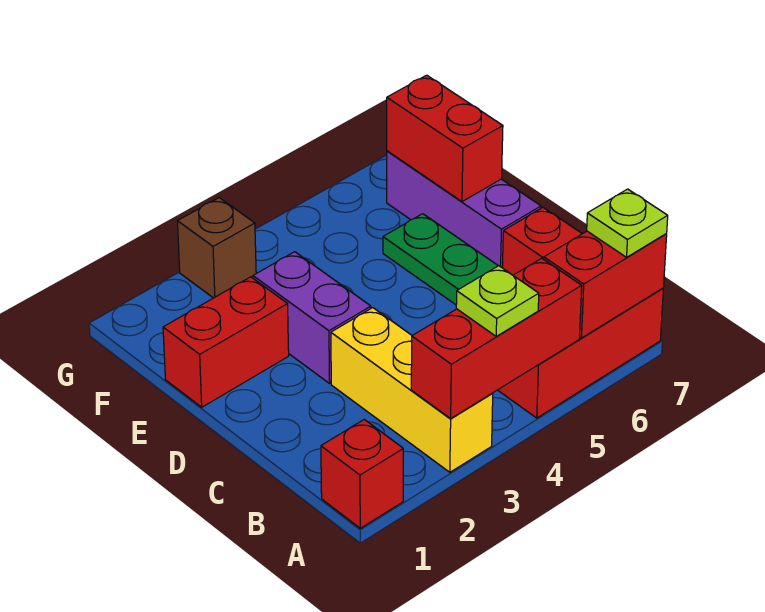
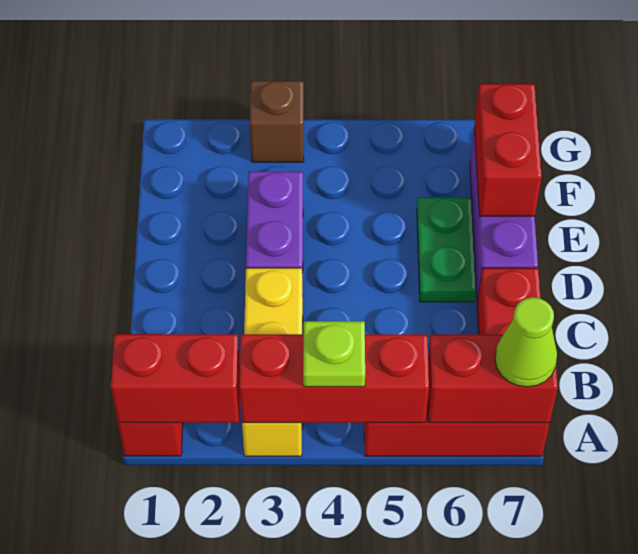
lime plate A7 level 3 -> lime cone A7 level 3
red brick E1:E2 level 1 -> red brick A1:A2 level 2

